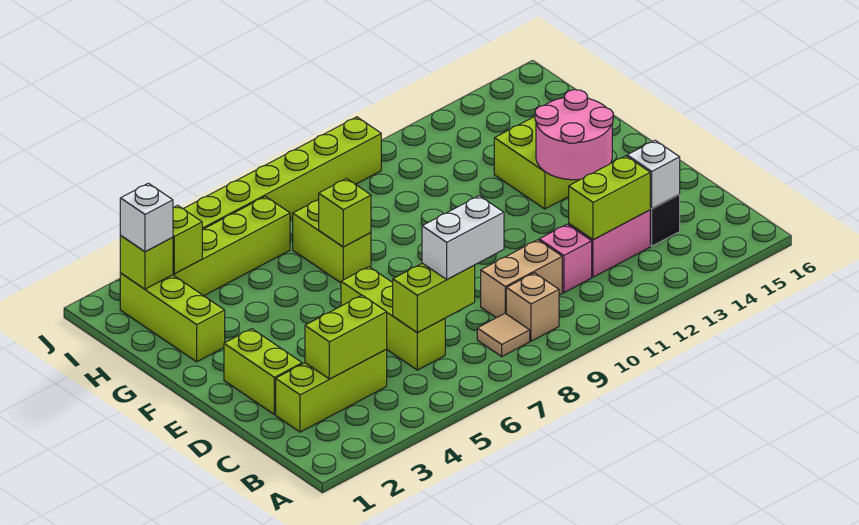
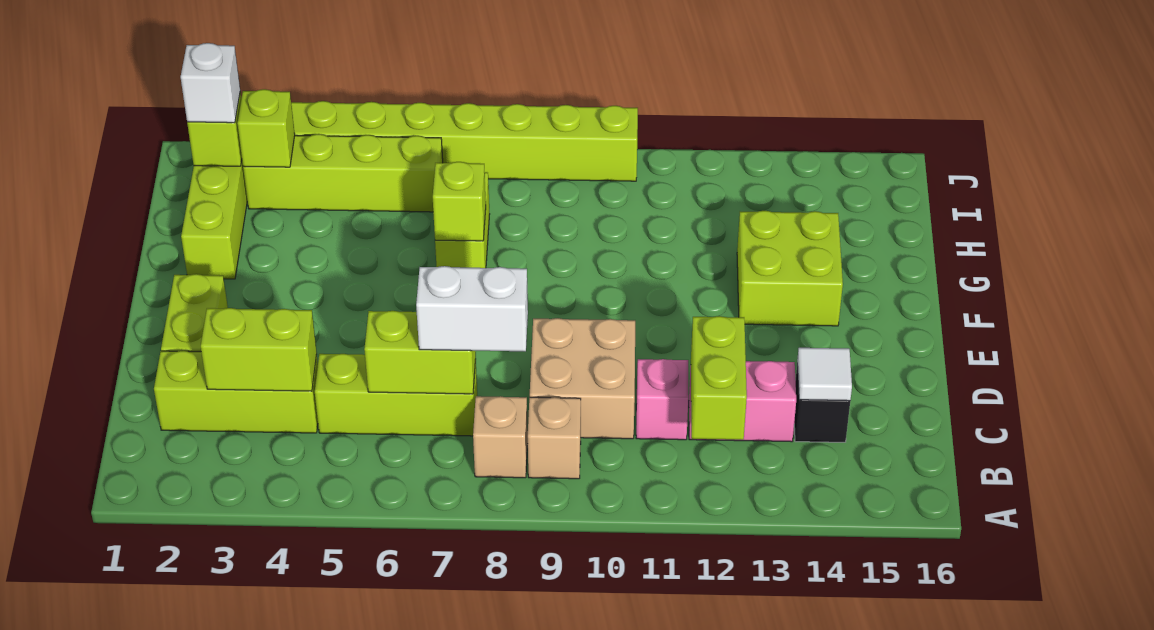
tan tile B8 level 1 -> tan brick B8 level 1
lime brick C6:E6 level 1 -> lime brick C5:C7 level 1
tan brick C9:C10 level 1 -> tan brick C9:D10 level 1
lime brick C12:C13 level 2 -> lime brick B12:C12 level 2
white brick C14 level 2 -> white tile C14 level 2
pink round brick E13:F14 level 2 -> none

